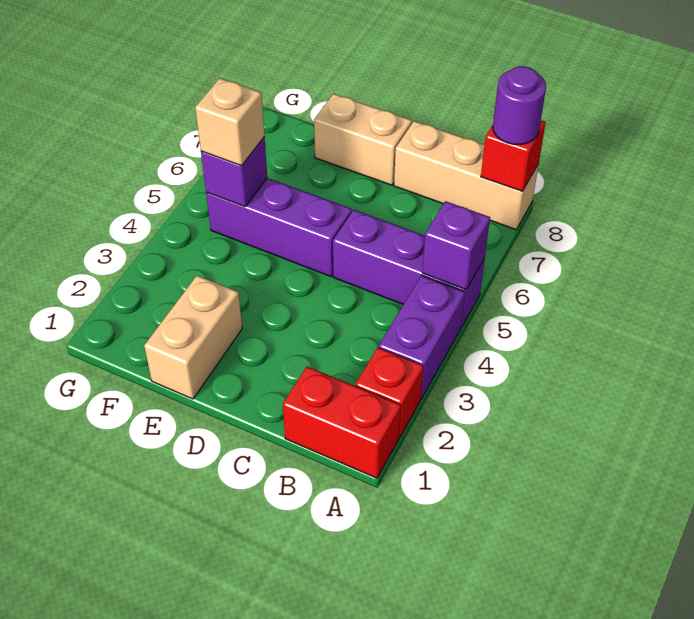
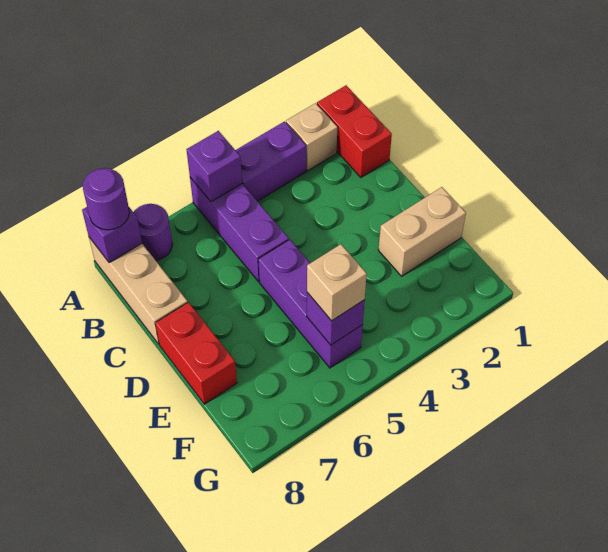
red brick A2 level 1 -> tan brick A2 level 1
none -> purple round brick A7 level 1
red brick A8 level 2 -> purple brick A8 level 2
tan brick D8:E8 level 1 -> red brick D8:E8 level 1

